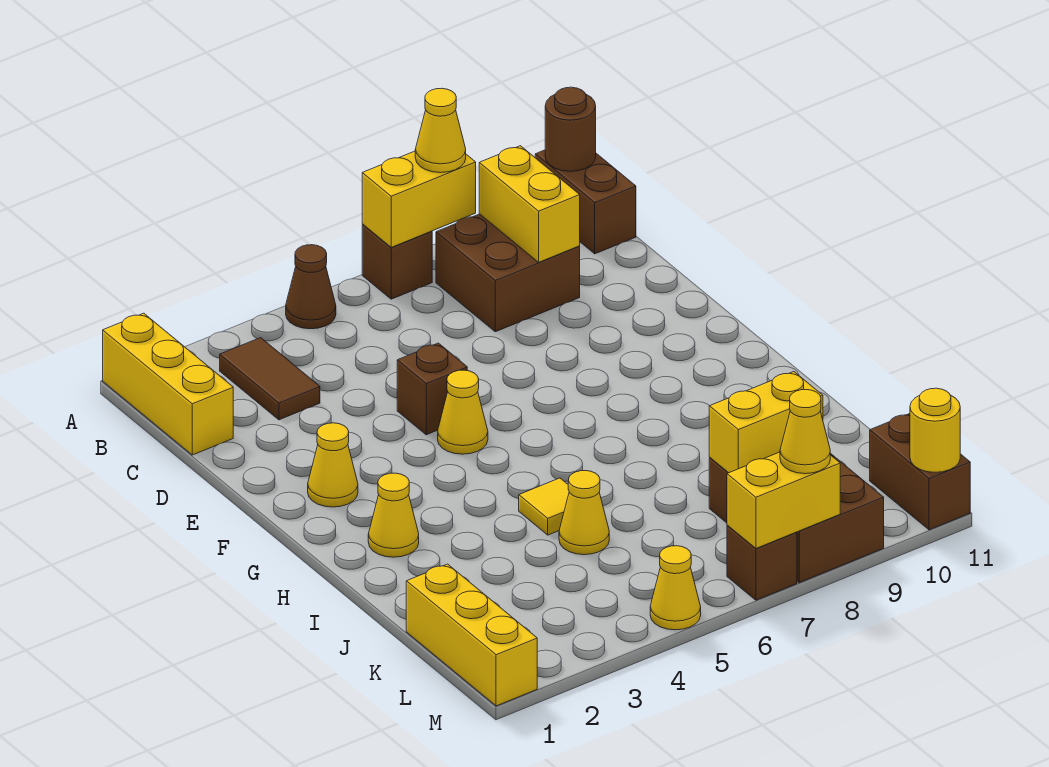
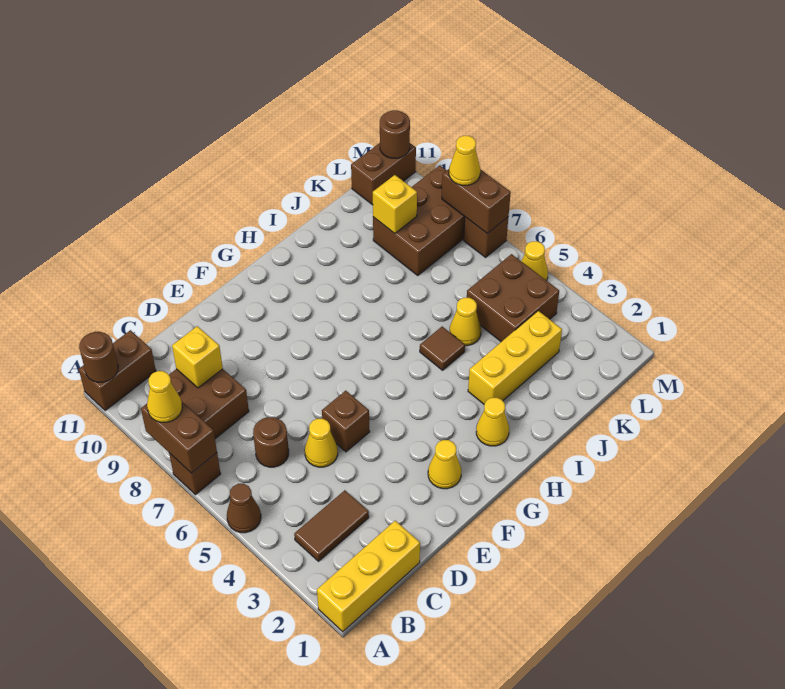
yellow brick A7:A8 level 2 -> brown brick A7:A8 level 2
yellow brick B9:C9 level 2 -> yellow brick C9 level 2
none -> brown round brick C6 level 1
yellow cone F5 level 1 -> yellow cone D5 level 1
yellow tile I5 level 1 -> brown tile I5 level 1
yellow brick K1:M1 level 1 -> yellow brick I3:K3 level 1
none -> brown brick K4:L5 level 1
yellow brick K8:K9 level 2 -> yellow brick K9 level 2
yellow brick M7:M8 level 2 -> brown brick M7:M8 level 2
yellow round brick M11 level 2 -> brown round brick M11 level 2

